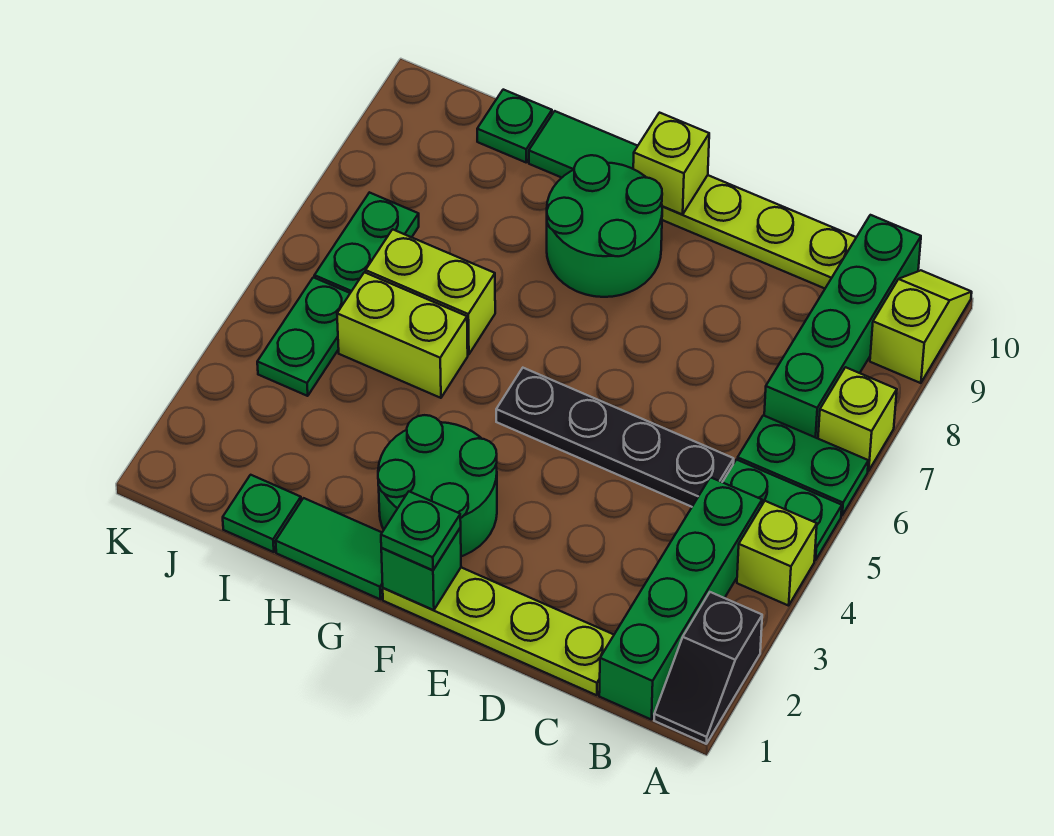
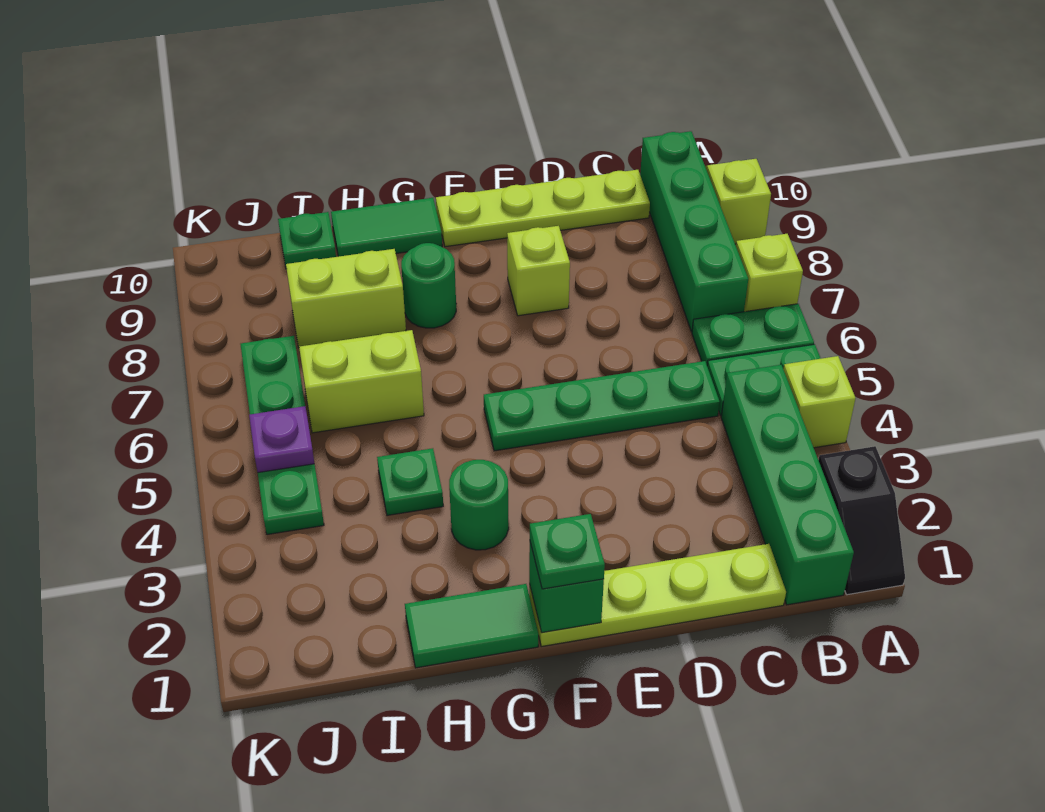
black plate C5:F5 level 1 -> green plate C5:F5 level 1
green round brick F2:G3 level 1 -> green round brick G3 level 1
green round brick F8:G9 level 1 -> green round brick G8 level 1
lime brick F10 level 2 -> lime brick E8 level 1
lime brick H5:I5 level 1 -> lime brick H8:I8 level 1
green plate I1 level 1 -> green plate H4 level 1
none -> purple plate J5 level 2

